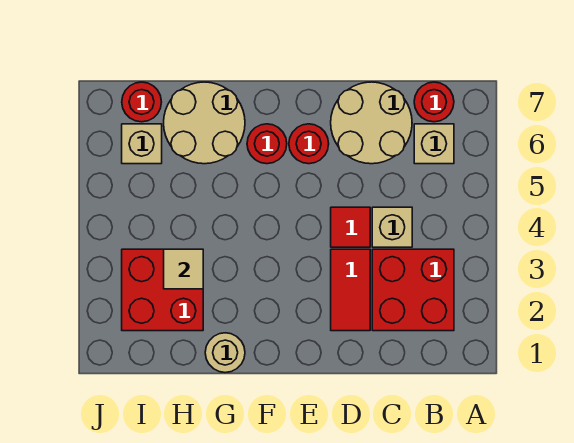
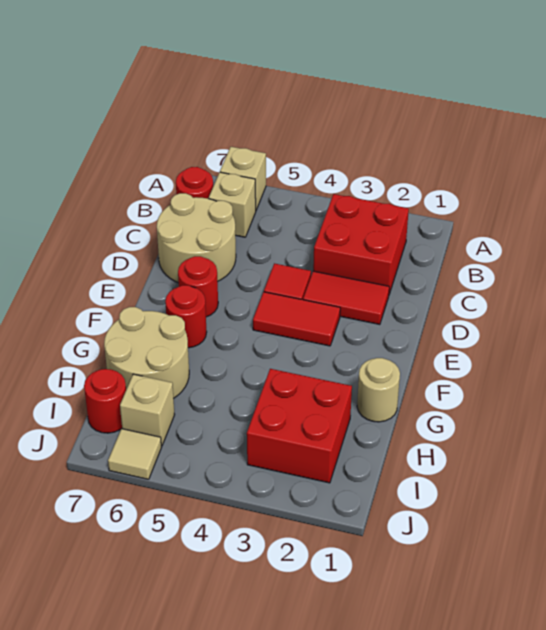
tan brick C4 level 1 -> tan brick A6 level 1
none -> red tile E3:E4 level 1
tan tile H3 level 2 -> tan tile J6 level 1

